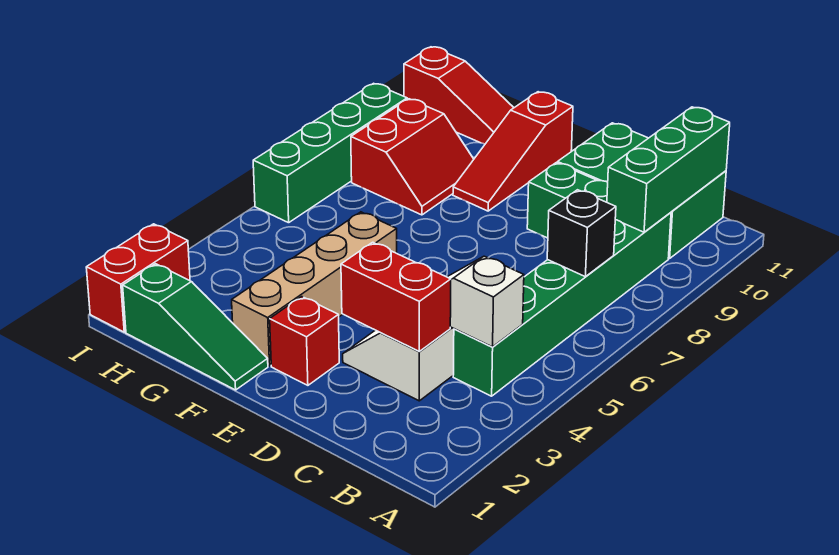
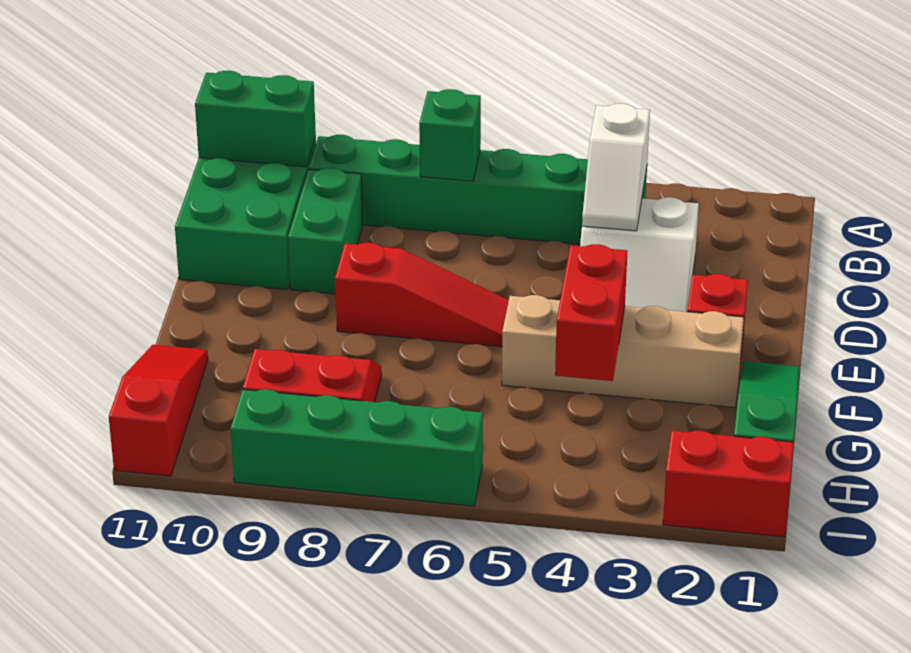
black brick B7 level 2 -> green brick B7 level 2
green brick B9:B11 level 2 -> green brick B10:B11 level 2
red brick C3:D3 level 2 -> red brick F4:G4 level 2
red slope F9:F11 level 1 top 11 -> red slope E6:E8 level 1 top 8

